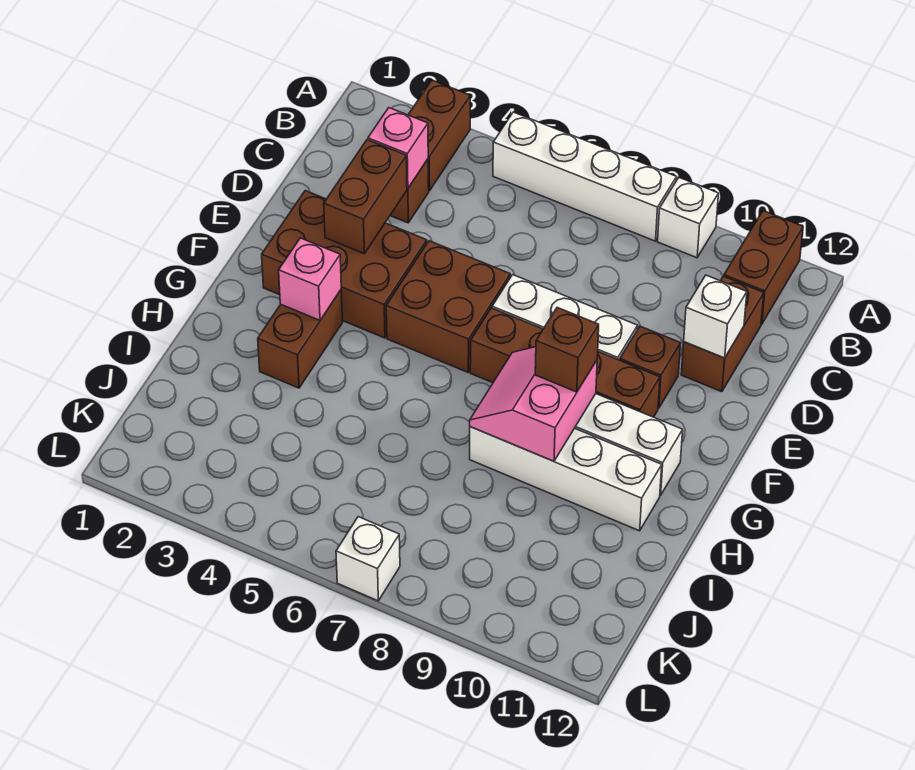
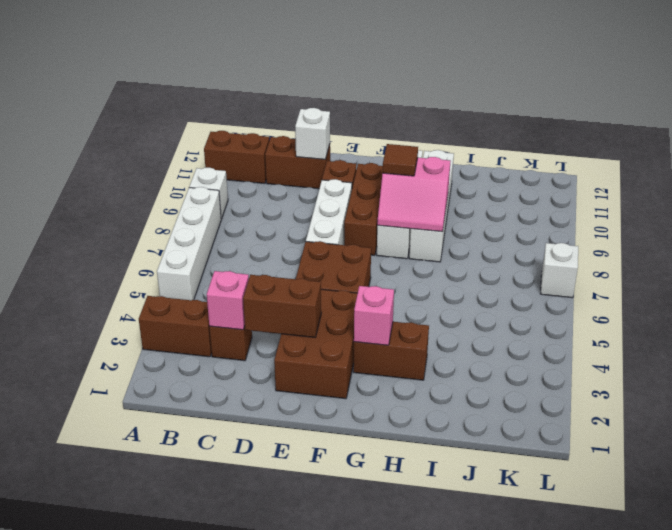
brown brick F7:F10 level 1 -> brown brick F8:F10 level 1
brown brick G9 level 3 -> brown tile G9 level 3

